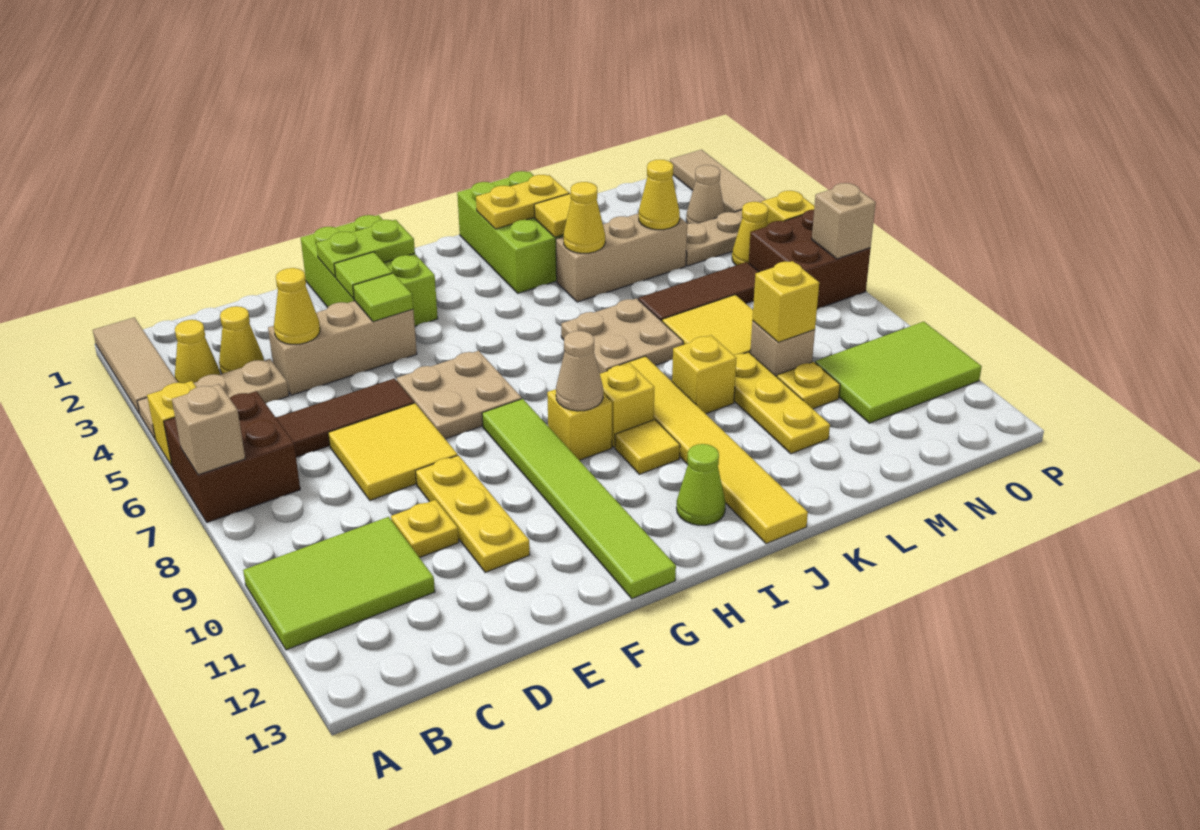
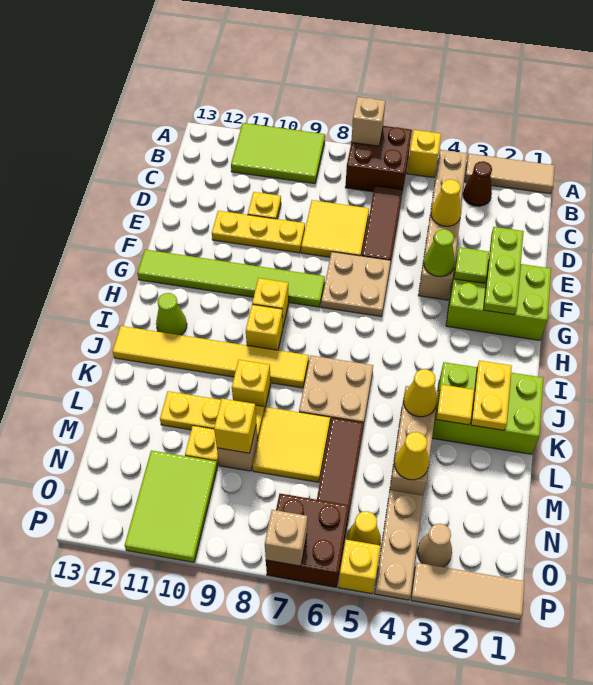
lime tile A10:C11 level 1 -> lime tile A9:B11 level 1
yellow cone B3 level 1 -> brown cone B3 level 1
yellow cone C3 level 1 -> none
lime plate F2:G2 level 2 -> lime plate E2:G2 level 2
lime tile F4 level 2 -> lime cone F4 level 2
tan cone H9 level 2 -> none
yellow tile I10 level 1 -> none

